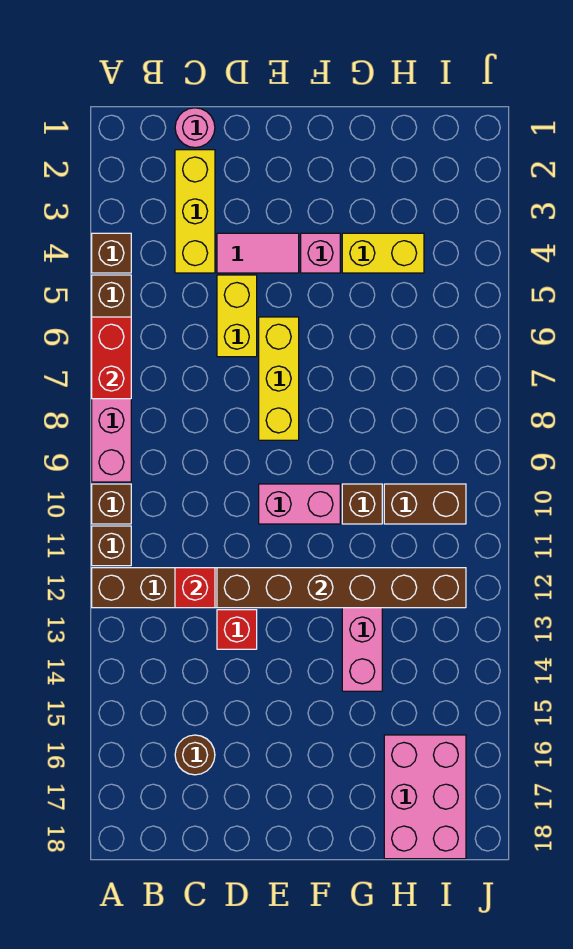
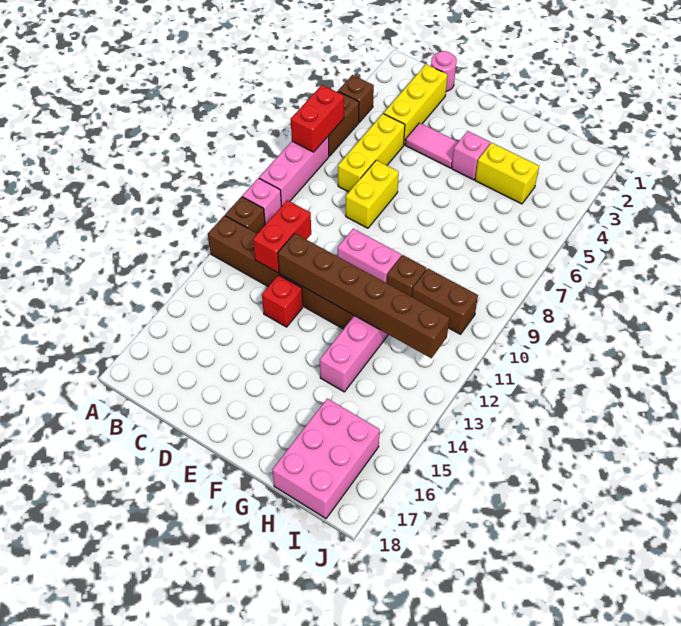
brown brick A10 level 1 -> pink brick A10 level 1
red brick C12 level 2 -> red brick C11:C12 level 2
brown round brick C16 level 1 -> none
yellow brick D5:D6 level 1 -> yellow brick D7:D8 level 1
yellow brick E6:E8 level 1 -> yellow brick C5:C7 level 1

